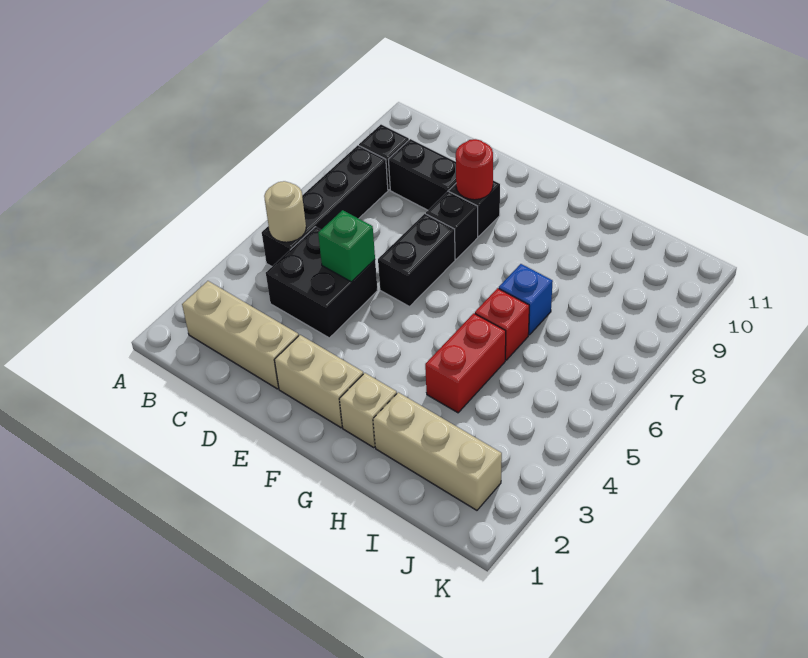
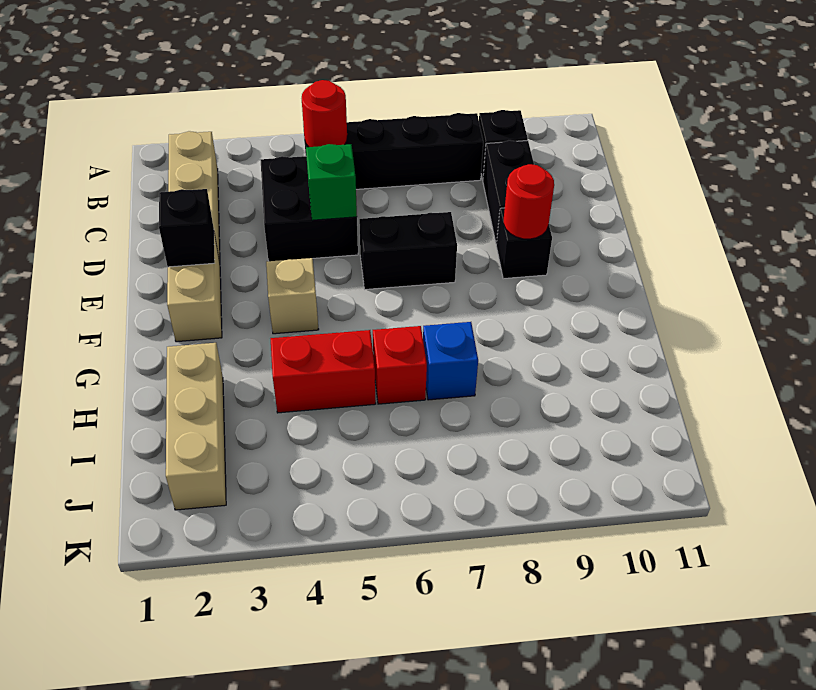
tan round brick B5 level 2 -> red round brick B5 level 2
black brick E8 level 1 -> black brick E2 level 2
tan brick G2 level 1 -> tan brick F4 level 1

